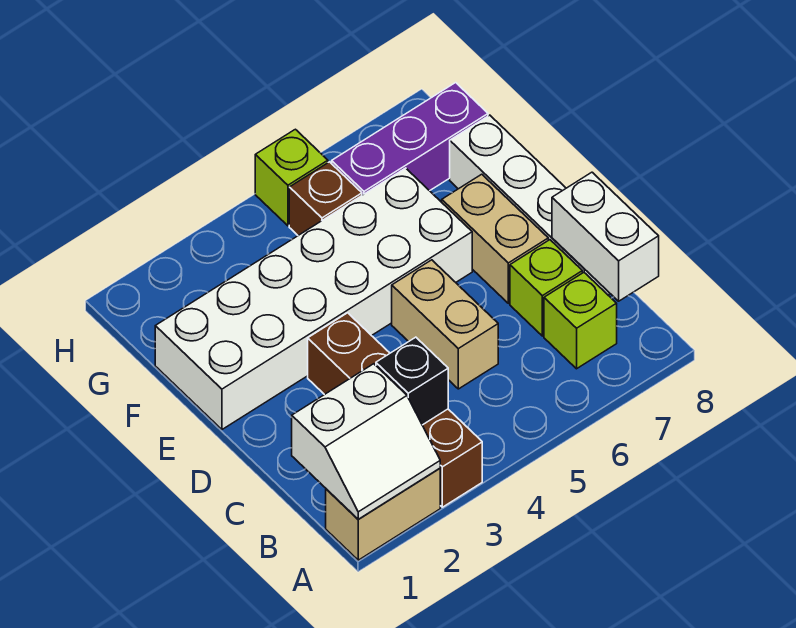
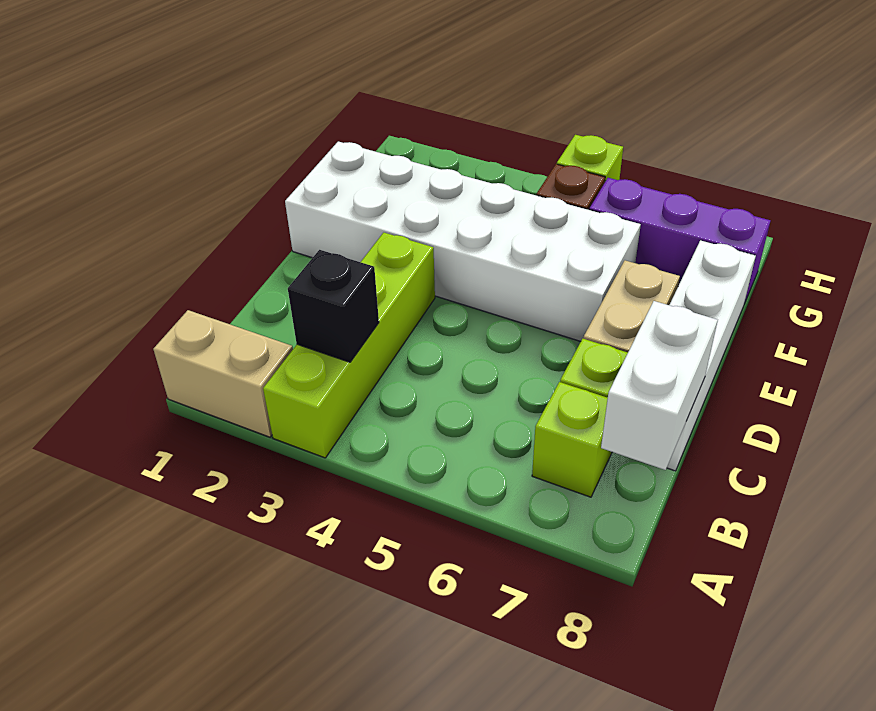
white slope A1:B2 level 2 top B -> none
brown brick A3:D3 level 1 -> lime brick A3:D3 level 1
tan brick C5:D5 level 1 -> none

